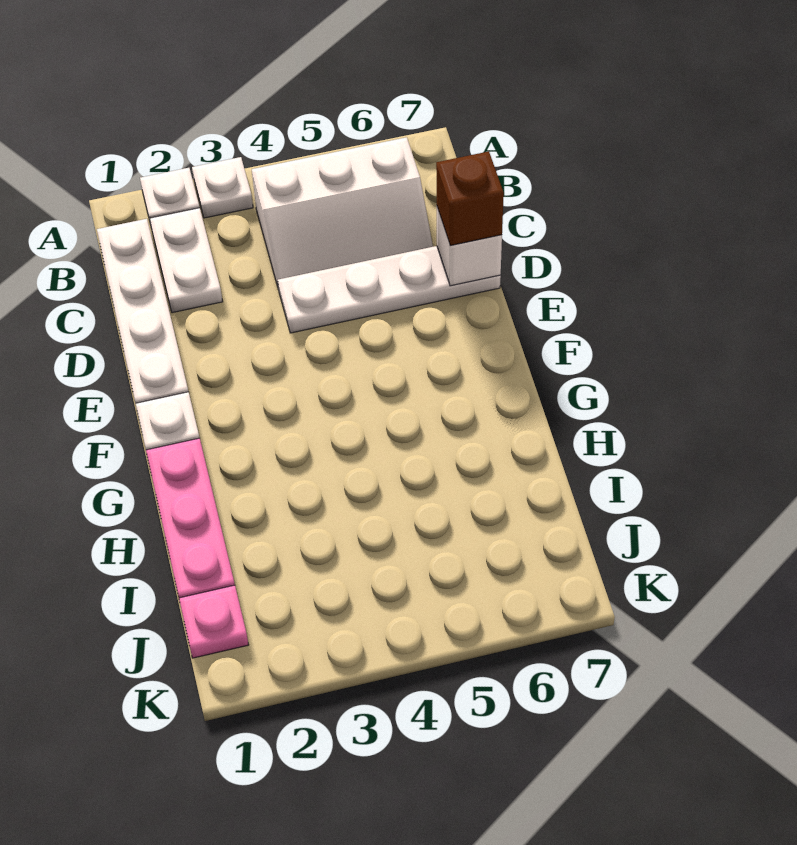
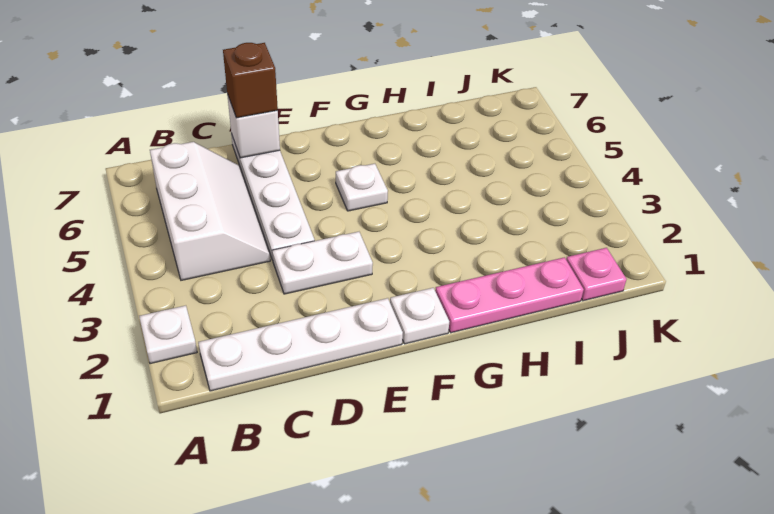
white plate A3 level 1 -> white plate F5 level 1
white plate B2:C2 level 1 -> white plate D3:E3 level 1

